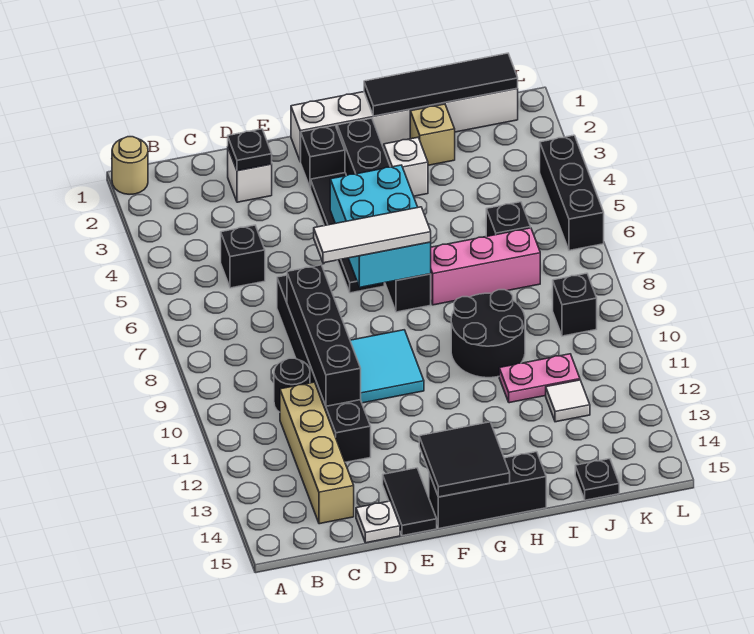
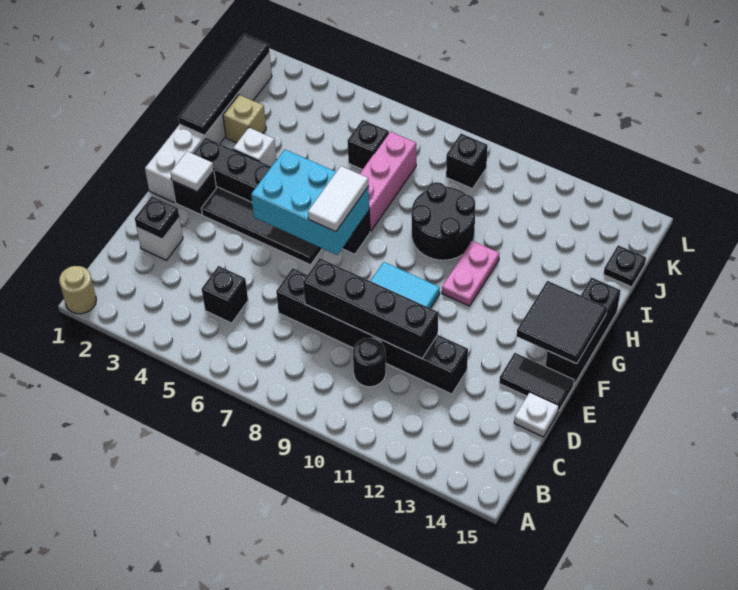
tan brick C11:C14 level 1 -> none
white tile E7:G7 level 3 -> white tile F7:G7 level 3
pink plate I11:J11 level 1 -> pink plate G11:H11 level 1
white tile J12 level 1 -> white tile F2 level 2
black brick L4:L6 level 1 -> none

